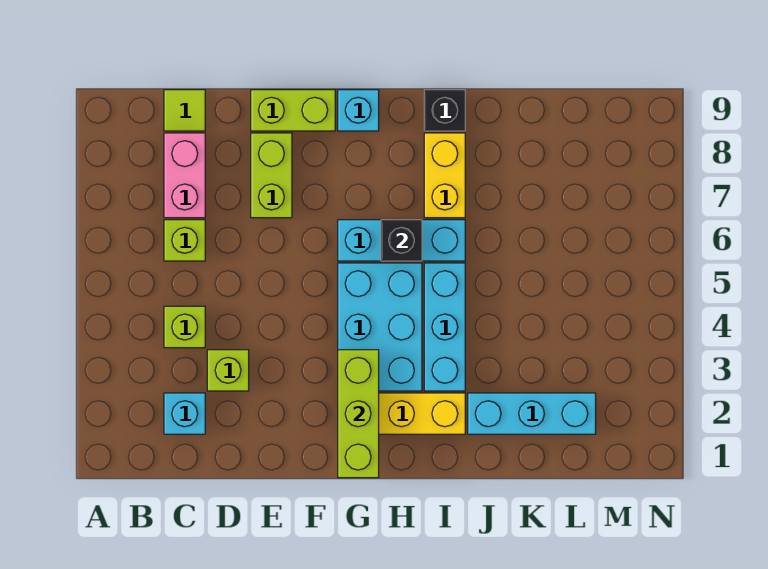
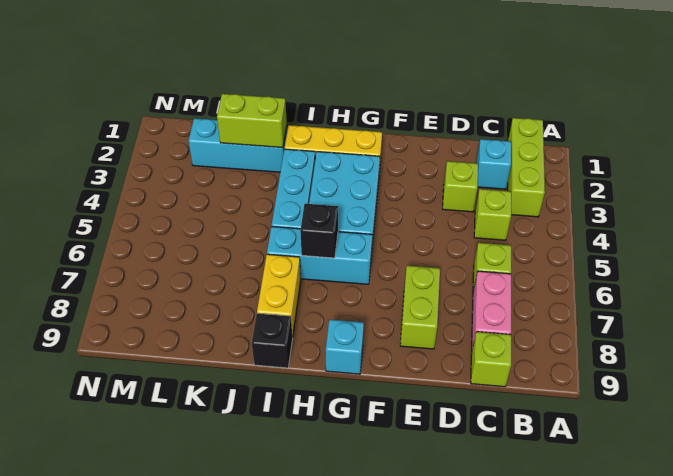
lime tile C9 level 1 -> lime brick C9 level 1
lime brick E9:F9 level 1 -> lime brick J2:K2 level 2
lime brick G1:G3 level 2 -> lime brick B1:B3 level 1

